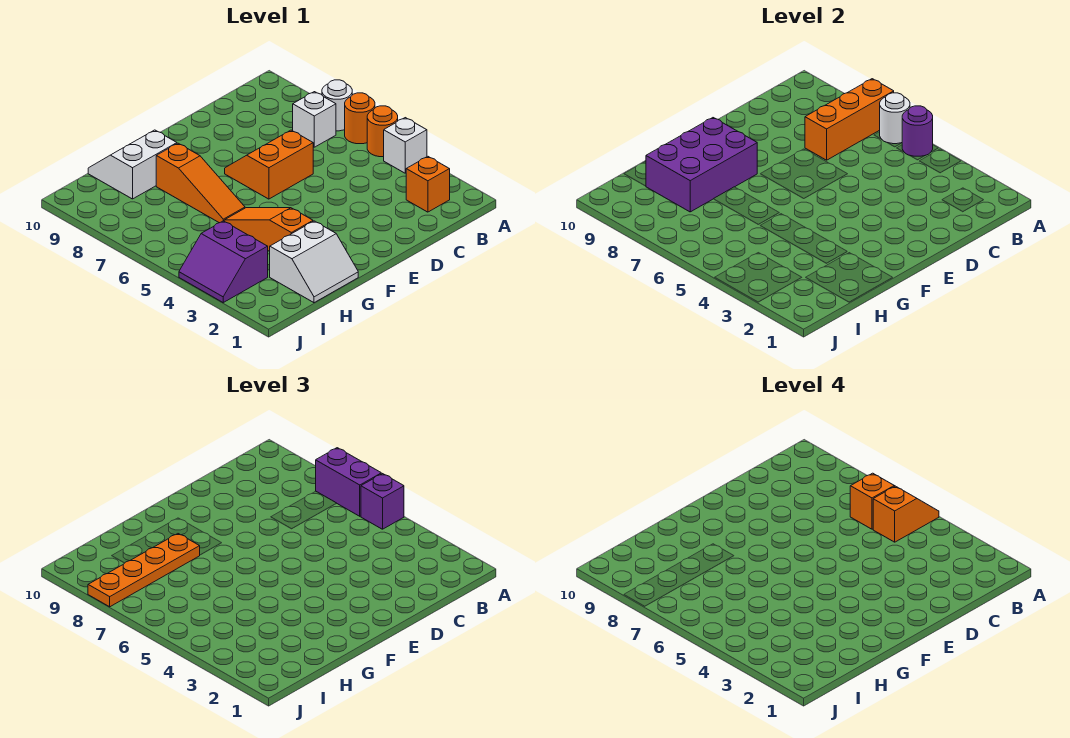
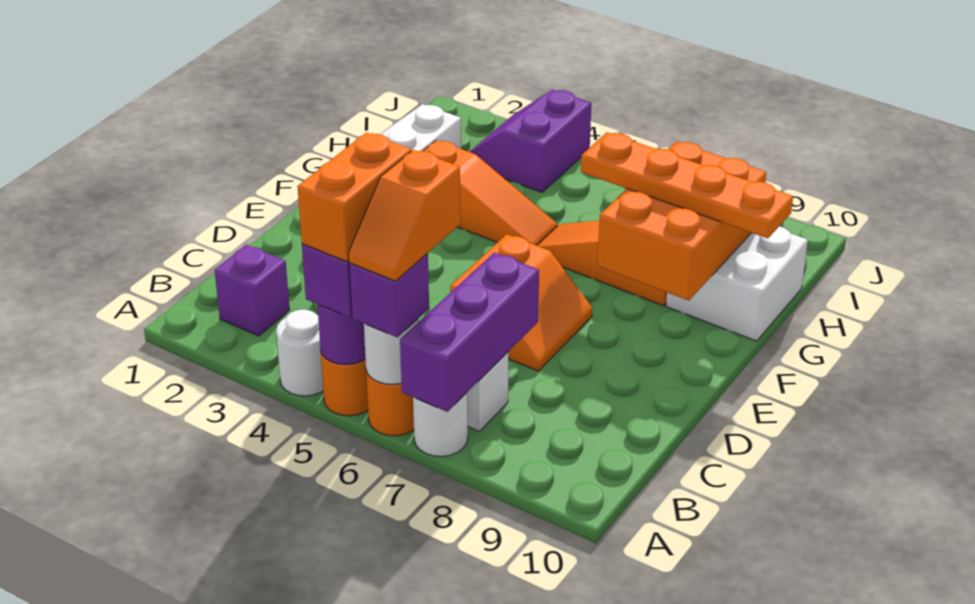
white brick A4 level 1 -> white round brick A4 level 1
orange slope A5:B5 level 4 top B -> orange brick A5:B5 level 4
purple brick A6:A7 level 3 -> purple brick A6 level 3
orange brick A7:C7 level 2 -> purple brick A7:C7 level 2
orange brick B2 level 1 -> purple brick B2 level 1
purple brick F8:H9 level 2 -> orange brick F8:H9 level 2
orange plate G8:J8 level 3 -> orange plate G7:G10 level 3
white slope G9:H10 level 1 top 9 -> white brick G9:H10 level 1
purple slope I3:J4 level 1 top I -> purple slope I3:J4 level 1 top 4

